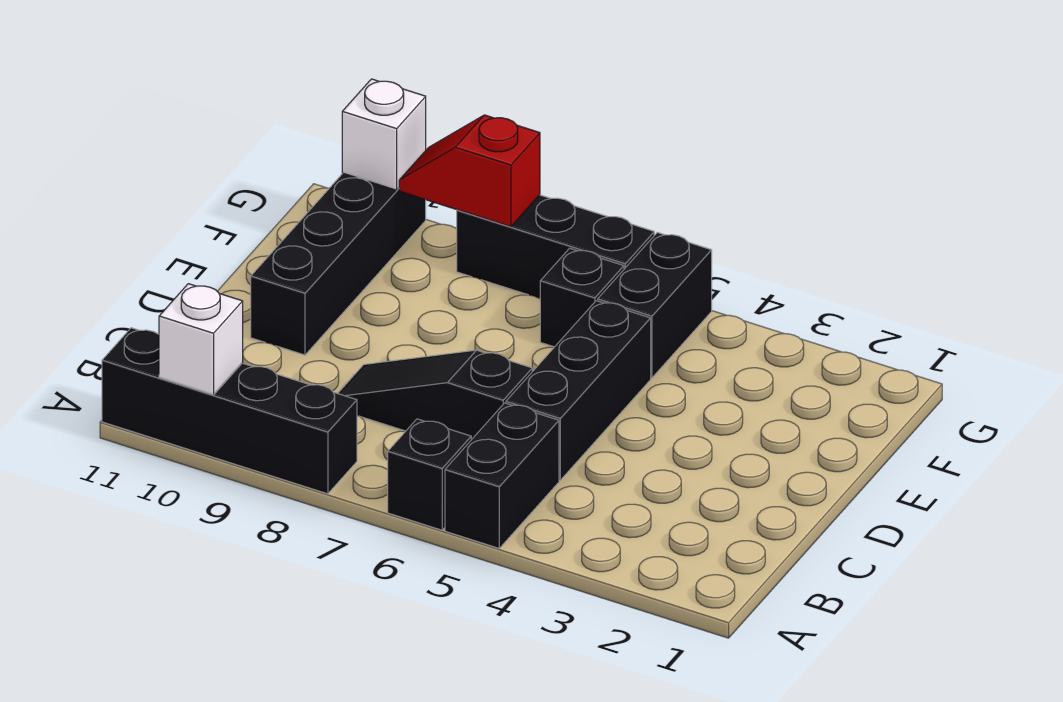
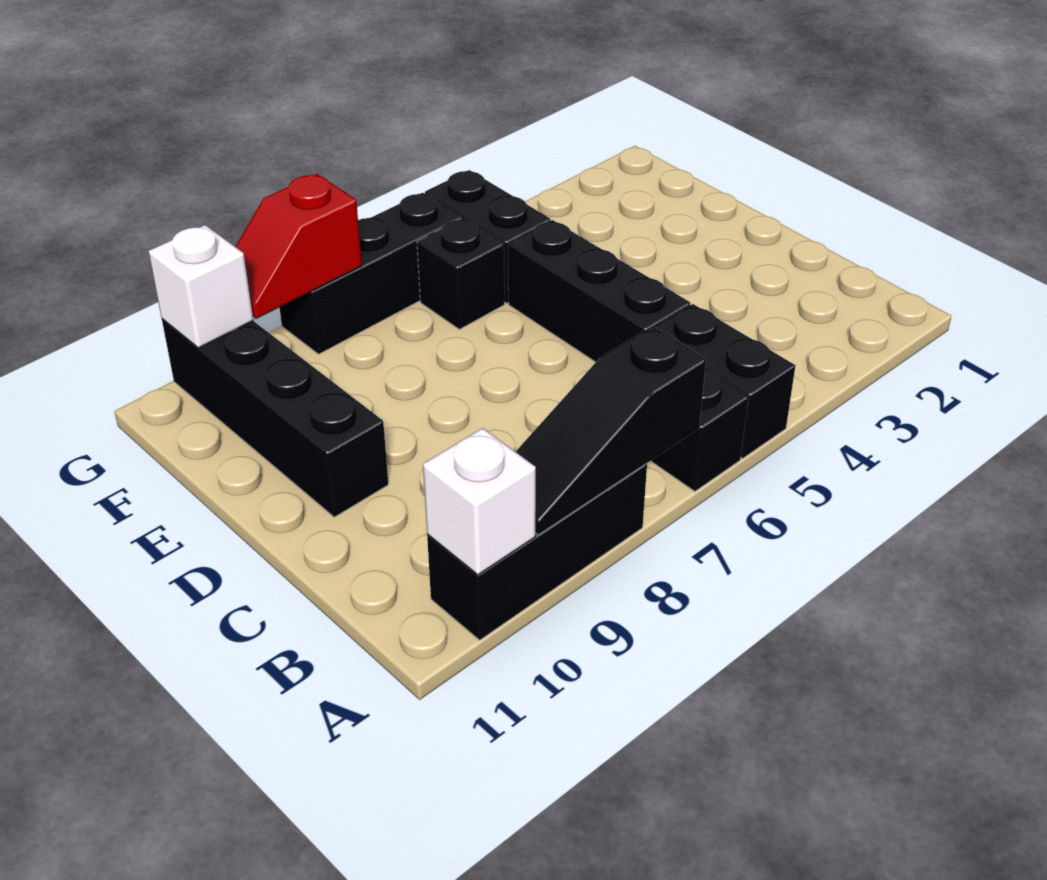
black brick A8:A11 level 1 -> black brick A8:A10 level 1
black slope C6:C8 level 1 top 6 -> black slope A7:A9 level 2 top 7

